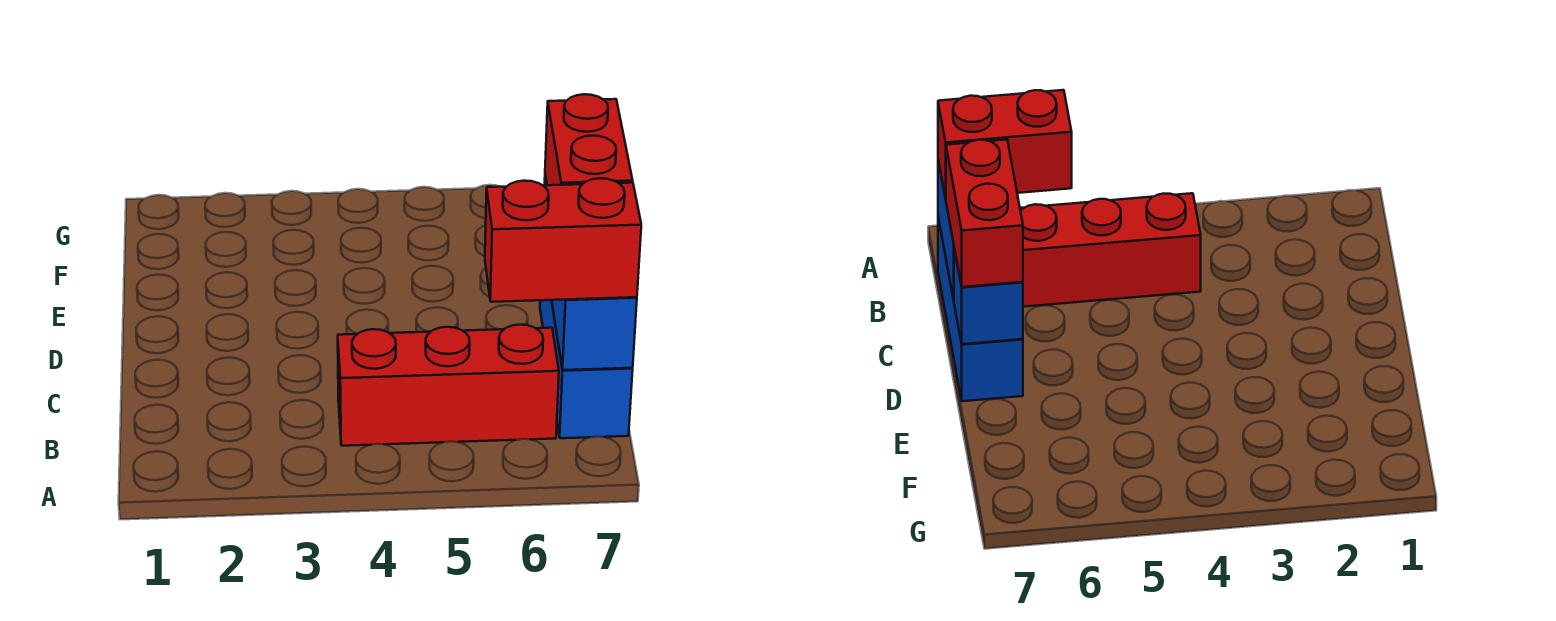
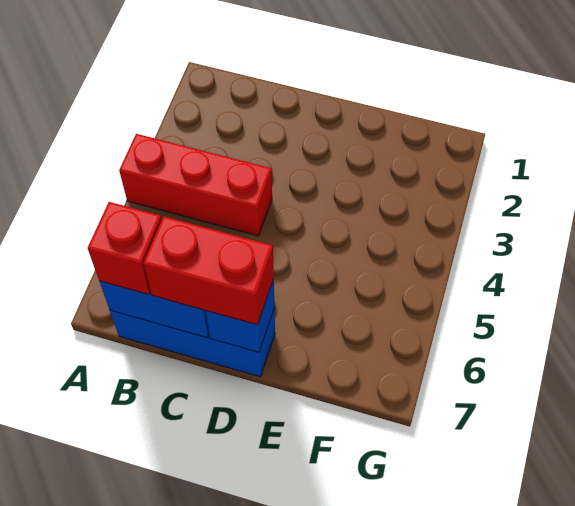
red brick B4:B6 level 1 -> red brick A4:C4 level 1
red brick B6:B7 level 3 -> red brick B7 level 3

